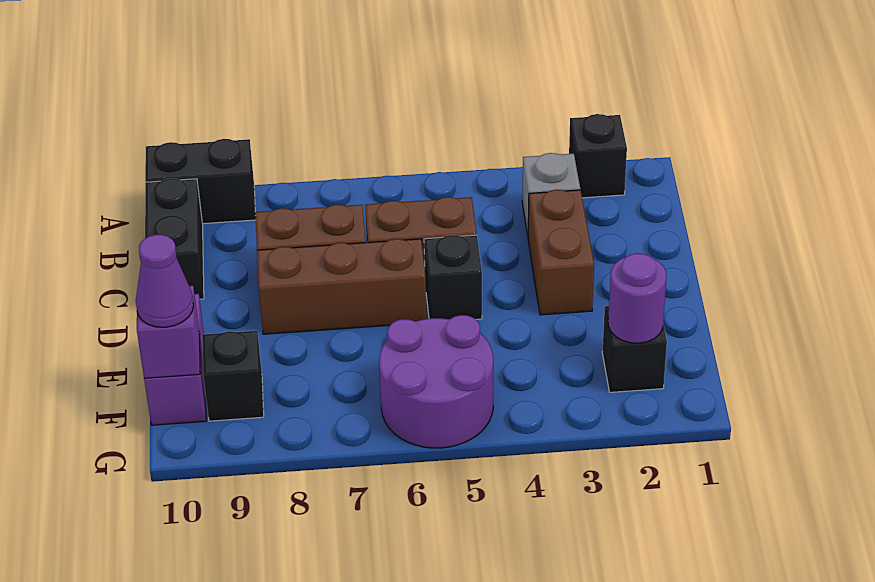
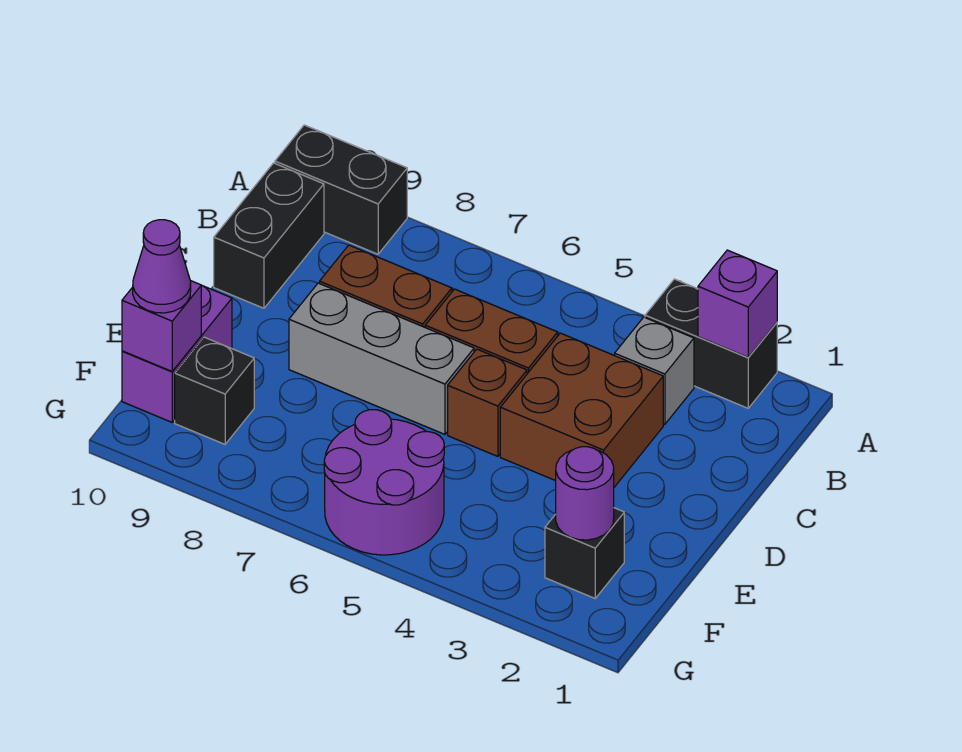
black brick A2 level 1 -> black brick A2:A3 level 1
none -> purple brick A2 level 2
brown brick C3:D3 level 1 -> brown brick C3:D4 level 1
black brick D5 level 1 -> brown brick D5 level 1
brown brick D6:D8 level 1 -> grey brick D6:D8 level 1

